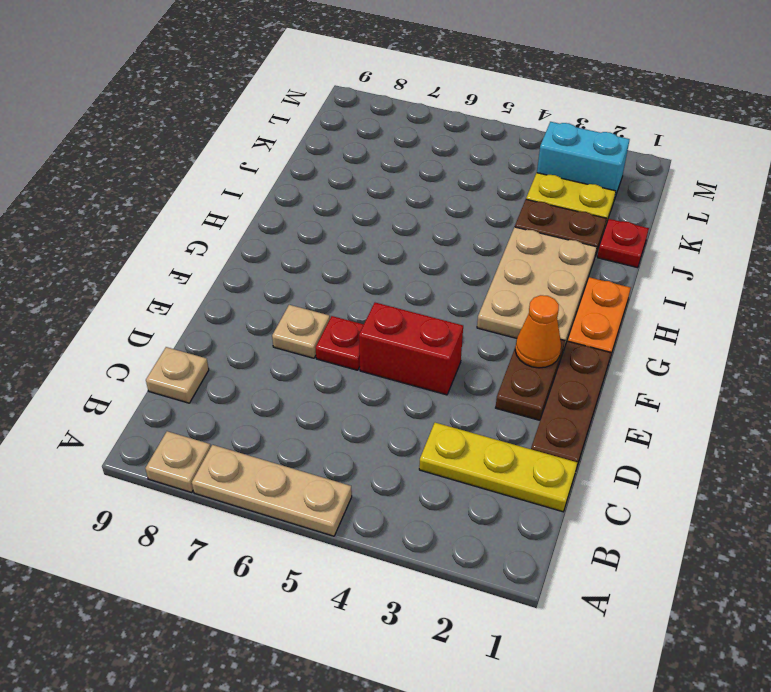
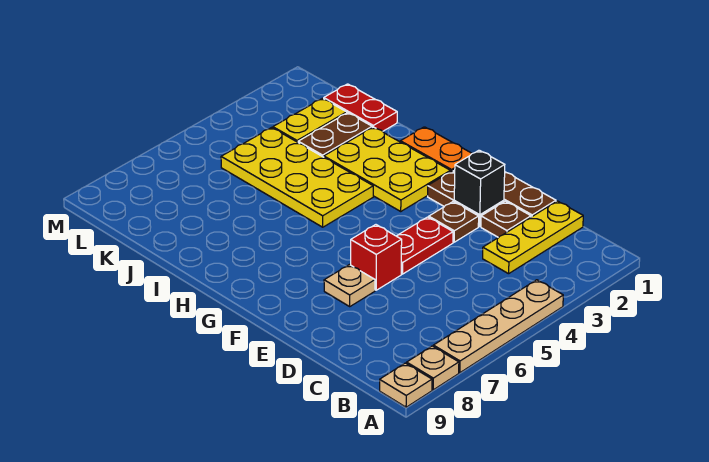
tan plate A5:A7 level 1 -> tan plate A4:A7 level 1
tan plate C9 level 1 -> tan plate A9 level 1
none -> brown plate D2 level 1
none -> black brick E2 level 2
none -> brown plate E3 level 1
red brick E4:E5 level 1 -> red plate E4:E5 level 1
red plate E6 level 1 -> red brick E6 level 1
orange cone F2 level 2 -> none
tan plate G2:I3 level 1 -> yellow plate G2:I3 level 1
none -> yellow plate H4:K5 level 1
red plate J1 level 1 -> red plate J1:K1 level 1
cyan brick L2:L3 level 1 -> none

